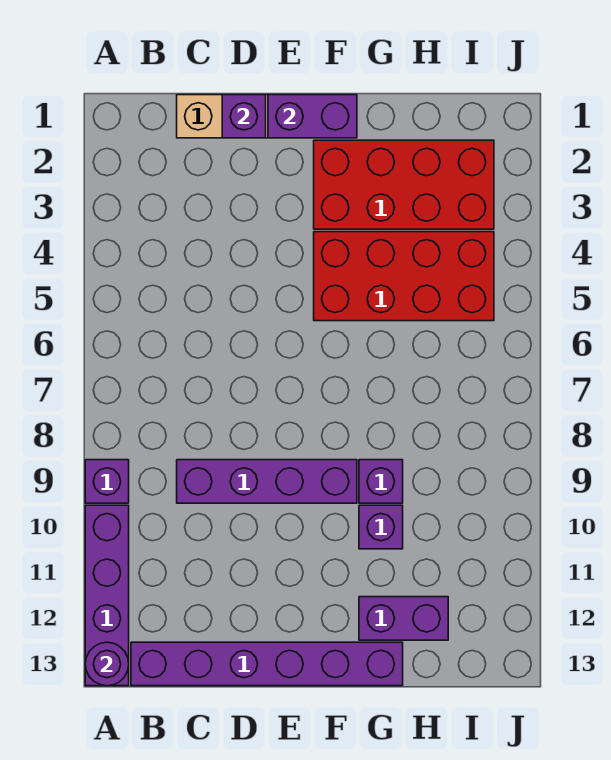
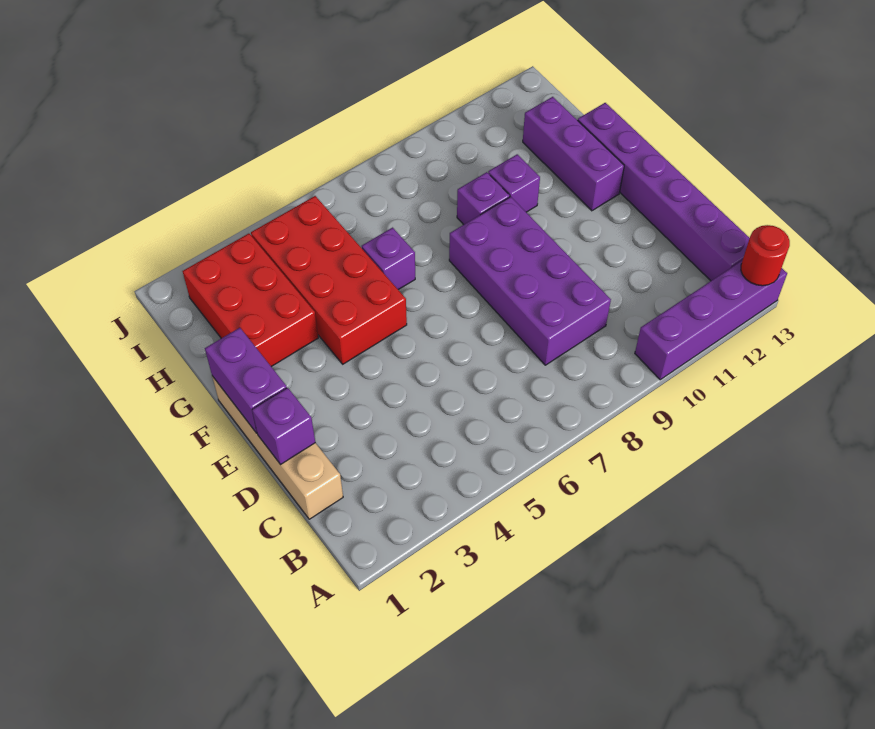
purple brick A9 level 1 -> purple brick G6 level 1
purple round brick A13 level 2 -> red round brick A13 level 2
purple brick C9:F9 level 1 -> purple brick C8:F9 level 1
red brick F2:I3 level 1 -> red brick G2:I3 level 1
purple brick G12:H12 level 1 -> purple brick F12:H12 level 1

